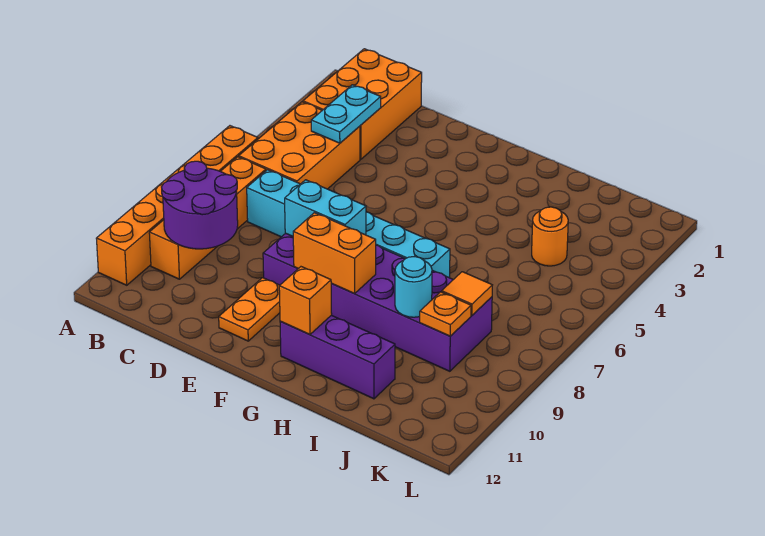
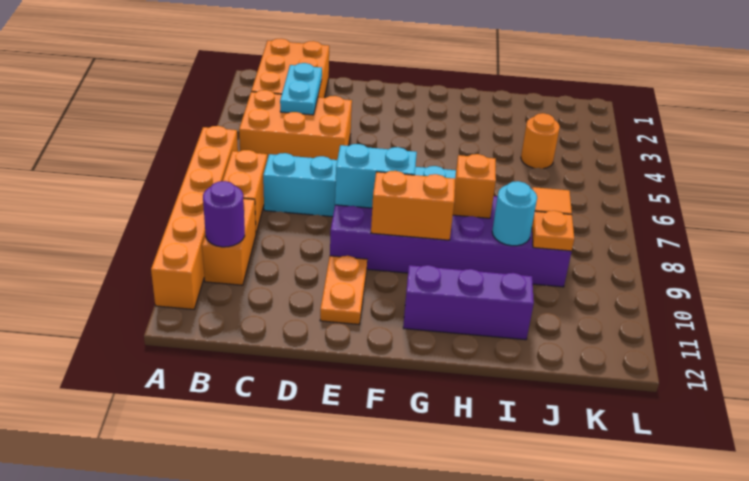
orange brick B4:C6 level 1 -> orange brick B4:D5 level 1
purple round brick B9:C10 level 2 -> purple round brick B10 level 2
orange brick G11 level 2 -> orange brick H8 level 2

